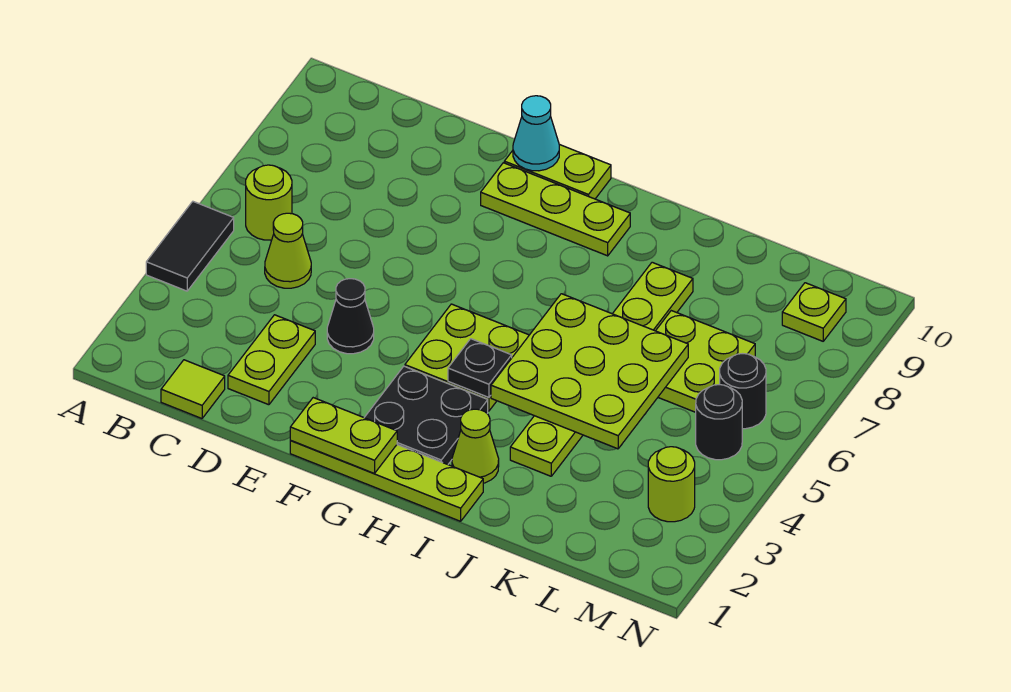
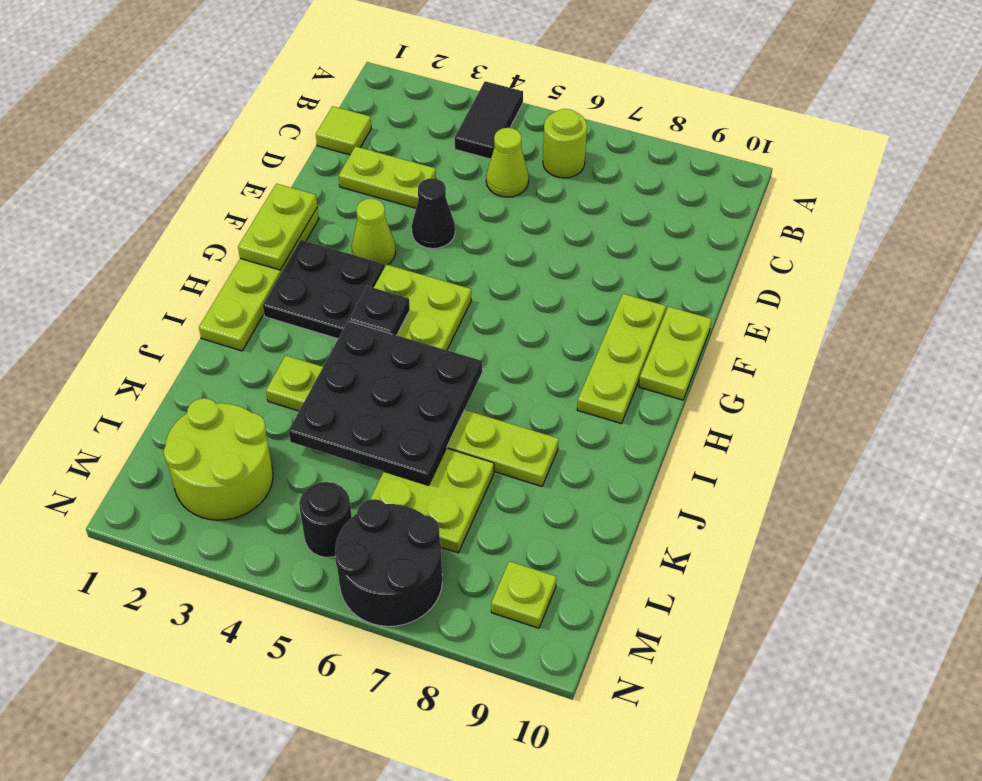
black tile A4:A5 level 1 -> black tile A4:B4 level 1
cyan cone F10 level 2 -> none
lime cone I2 level 1 -> lime cone F3 level 1
lime plate I4:K6 level 2 -> black plate I4:K6 level 2
lime round brick M3 level 1 -> lime round brick L2:M3 level 1
black round brick M6 level 1 -> black round brick M6:N7 level 1

